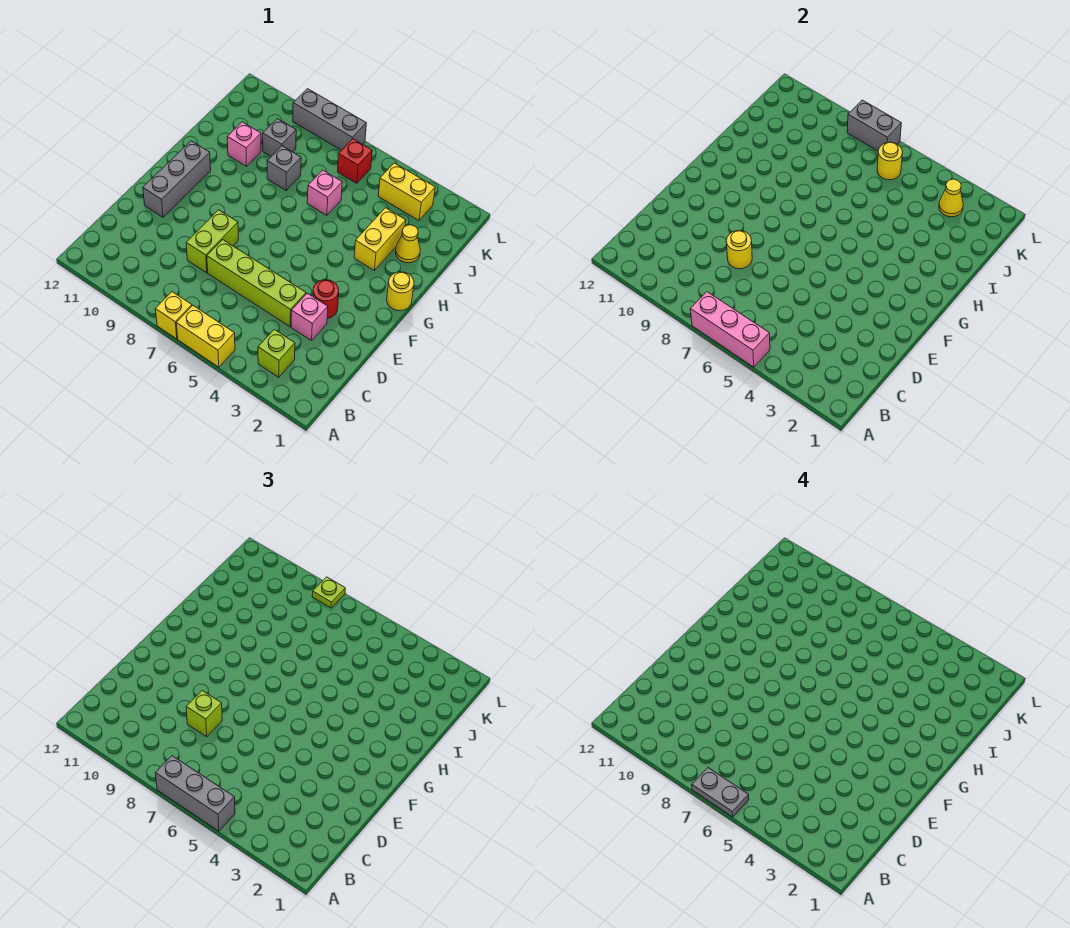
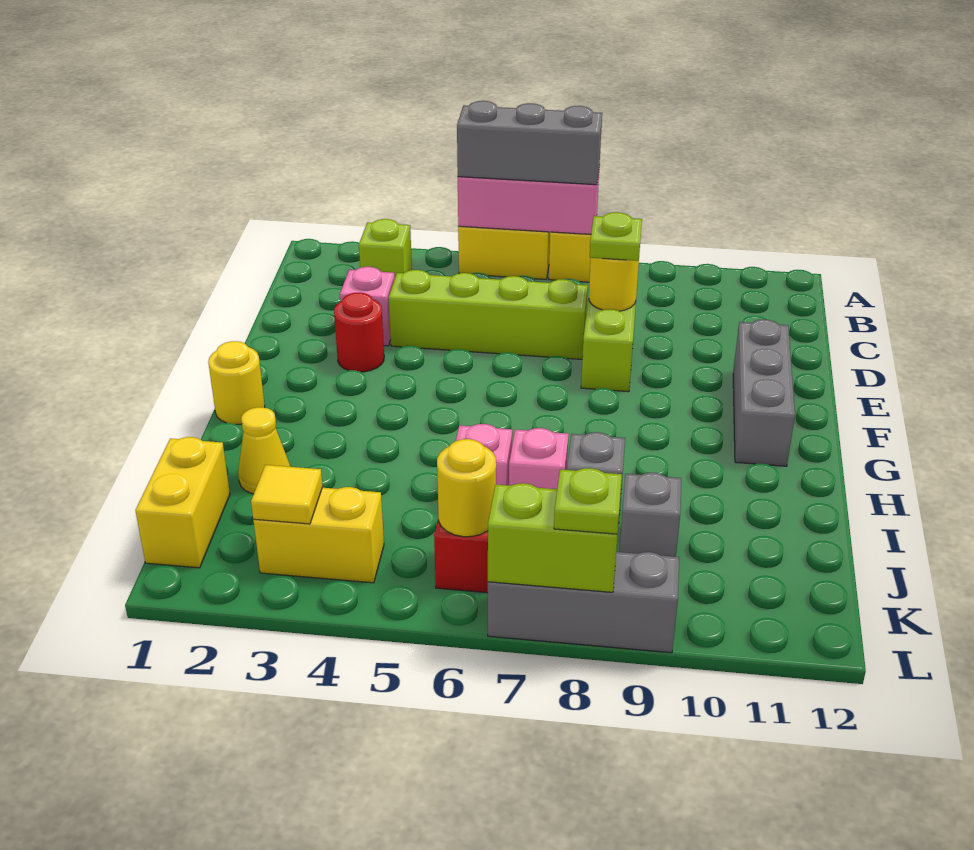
grey plate A6:A7 level 4 -> none
lime brick D8 level 3 -> lime plate D8 level 3
yellow brick H3:I3 level 1 -> yellow brick J1:K1 level 1
pink brick I10 level 1 -> pink brick I7 level 1
yellow cone K3 level 2 -> yellow tile K3 level 2
grey brick L7:L8 level 2 -> lime brick L7:L8 level 2

